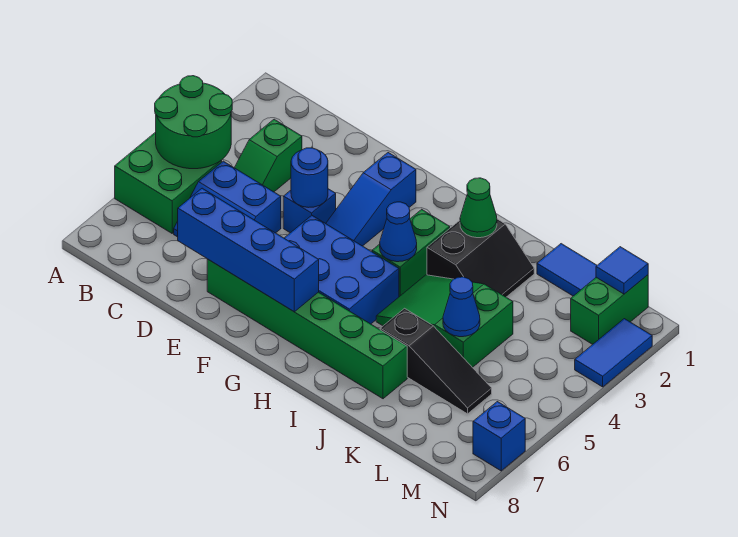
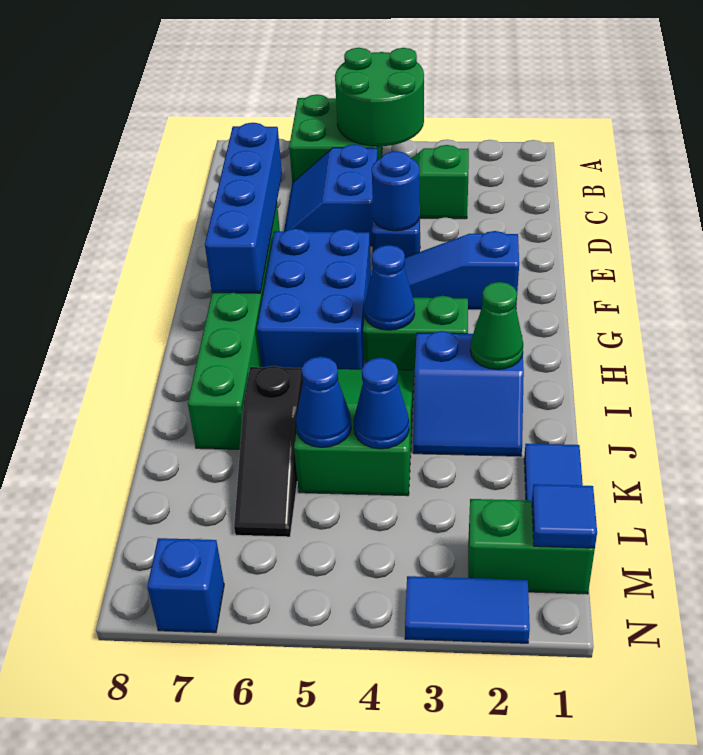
black slope I2:J3 level 1 top I -> blue slope I2:J3 level 1 top I
none -> blue cone K4 level 2

